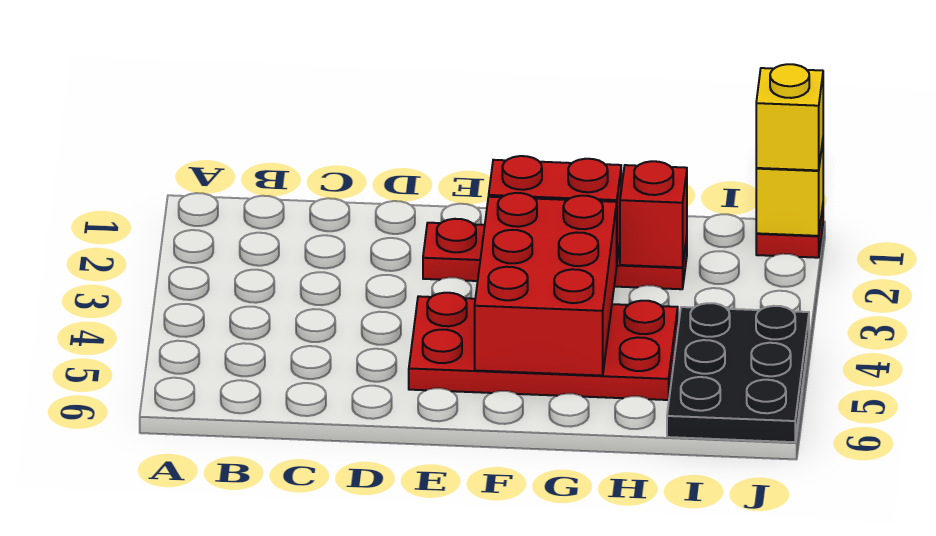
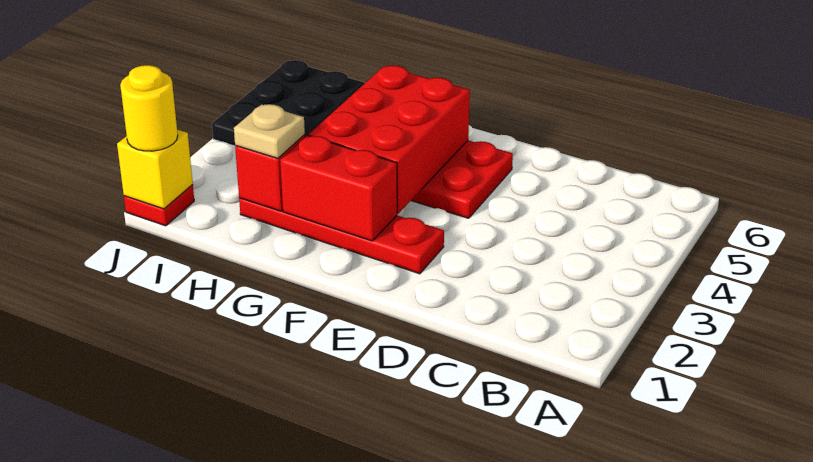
none -> tan plate H2 level 3
yellow brick J1 level 3 -> yellow round brick J1 level 3

